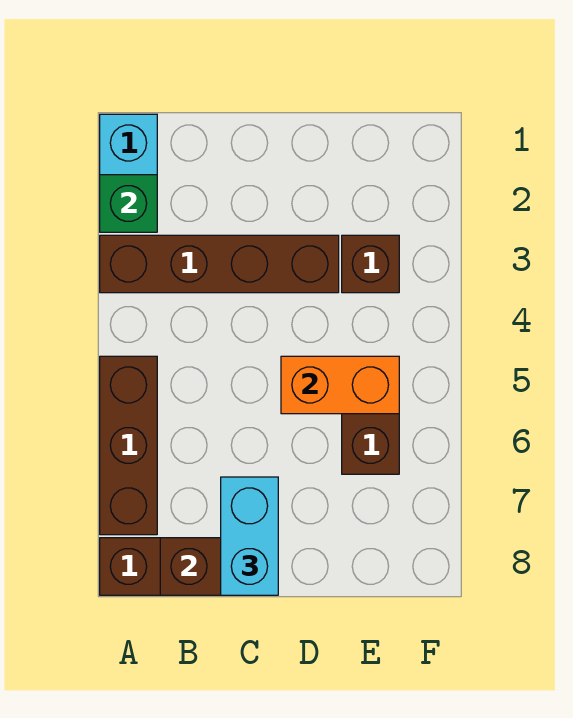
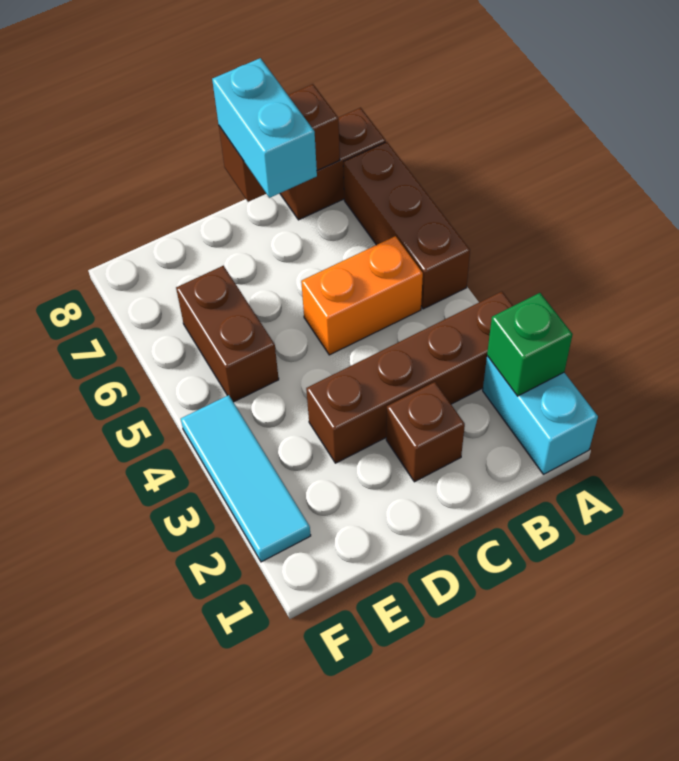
orange brick D5:E5 level 2 -> orange brick B5:C5 level 1
brown brick E3 level 1 -> brown brick C2 level 1
none -> cyan tile F2:F4 level 1

